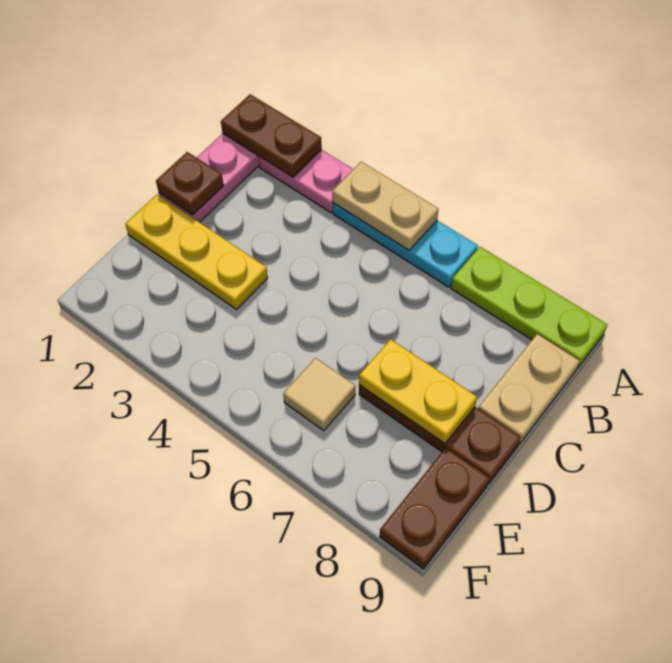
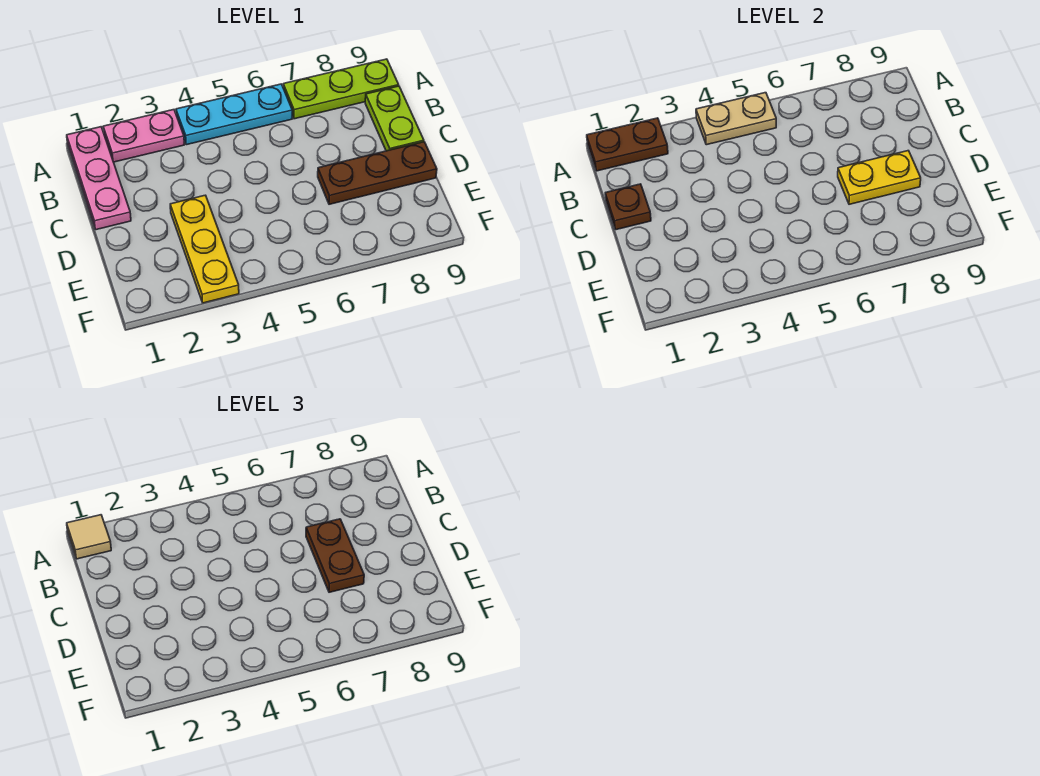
tan plate B9:C9 level 1 -> lime plate B9:C9 level 1
yellow plate D1:D3 level 1 -> yellow plate D3:F3 level 1
tan tile E6 level 1 -> tan tile A1 level 3
brown plate E9:F9 level 1 -> brown plate C7:D7 level 3

